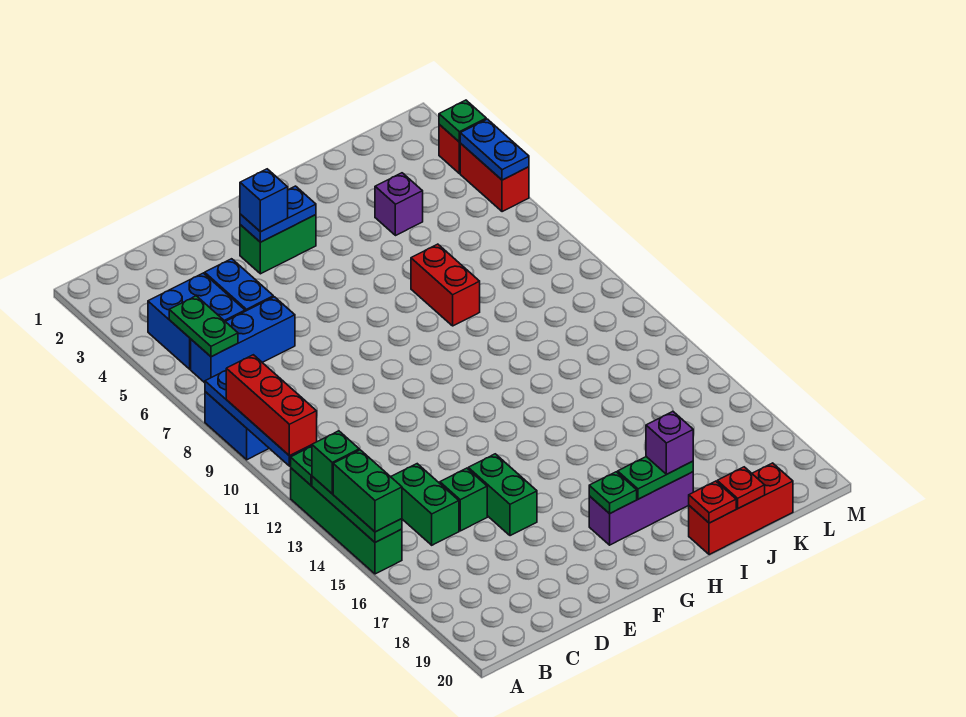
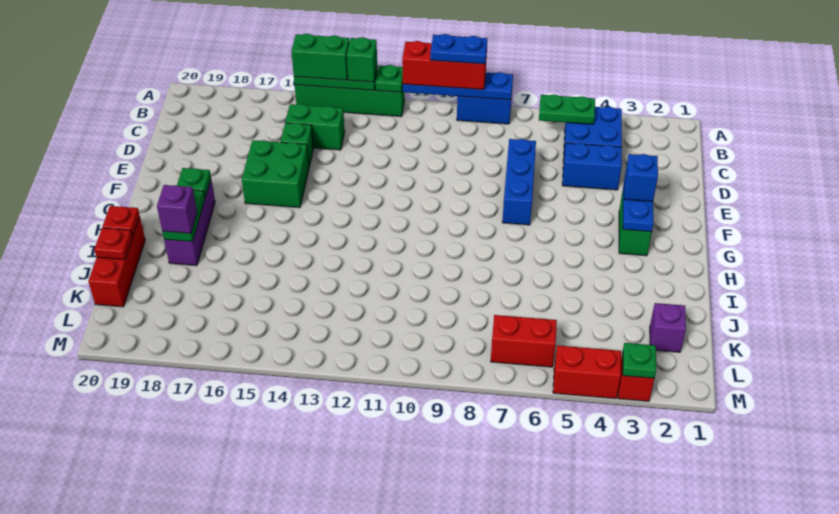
blue brick B6:D6 level 1 -> blue brick D7:F7 level 1
green brick E15:E16 level 1 -> green brick E15:F16 level 1
red brick I7:I8 level 1 -> red brick L6:L7 level 1
purple brick J4 level 1 -> purple brick K2 level 1
blue plate M4:M5 level 2 -> blue plate A9:A10 level 4

